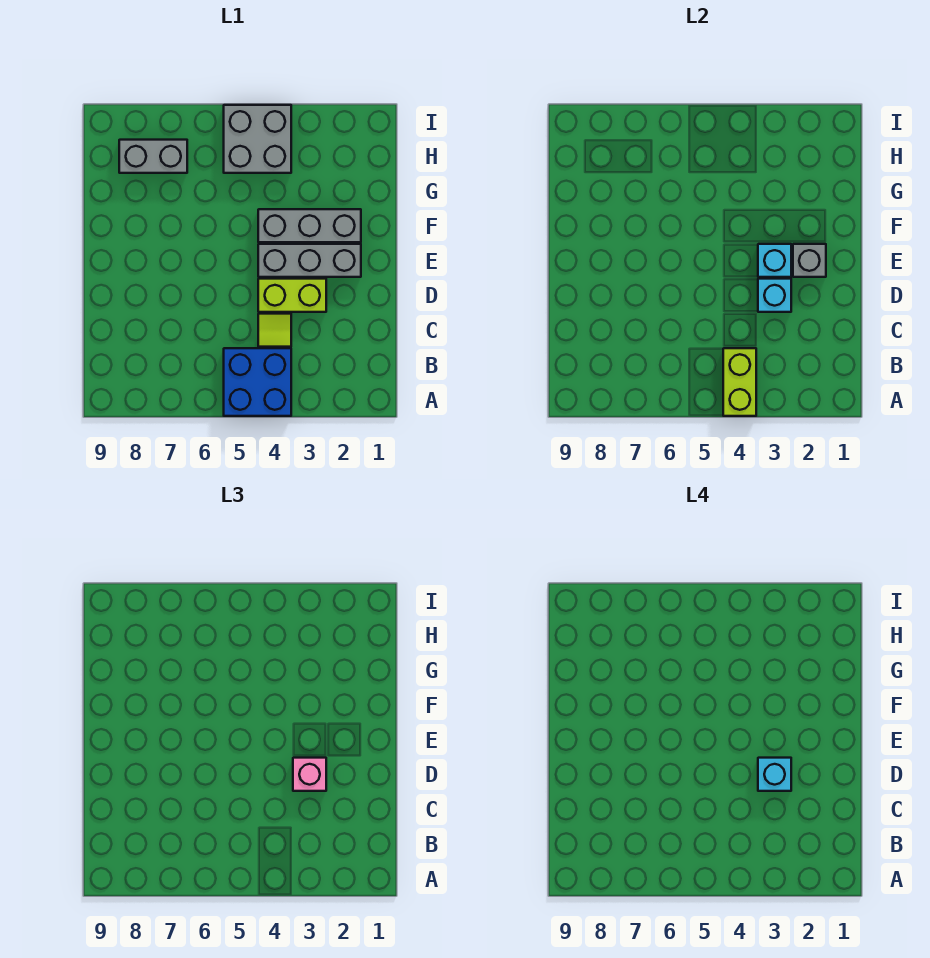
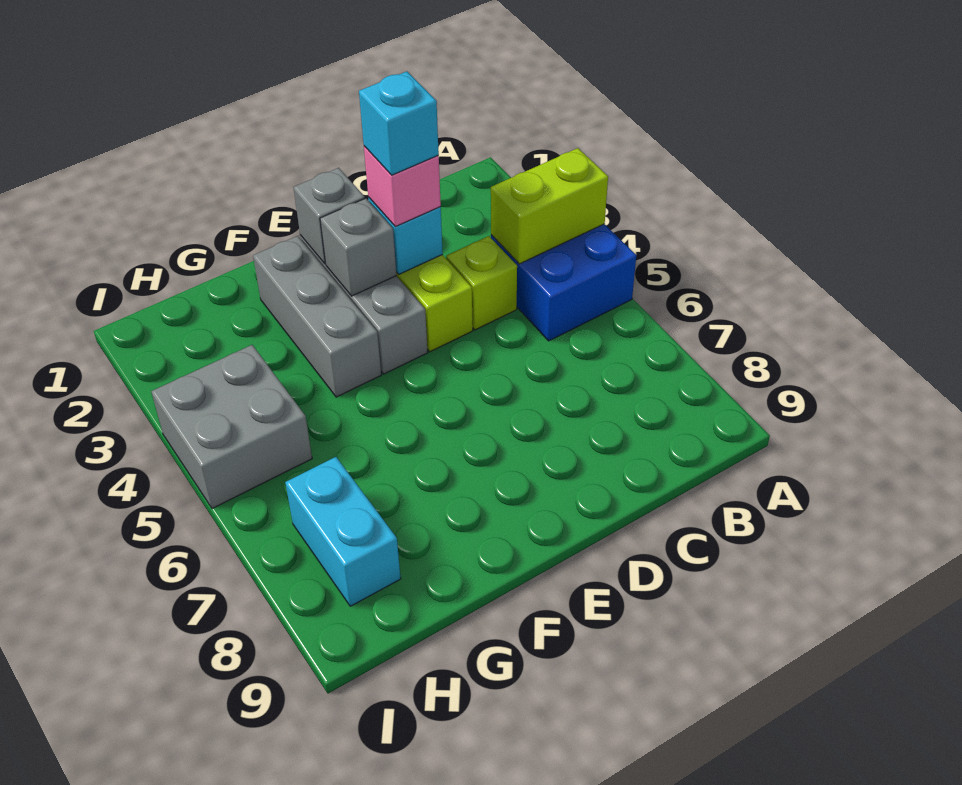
lime tile C4 level 1 -> lime brick C4 level 1
cyan brick E3 level 2 -> grey brick E3 level 2
grey brick H7:H8 level 1 -> cyan brick H7:H8 level 1

